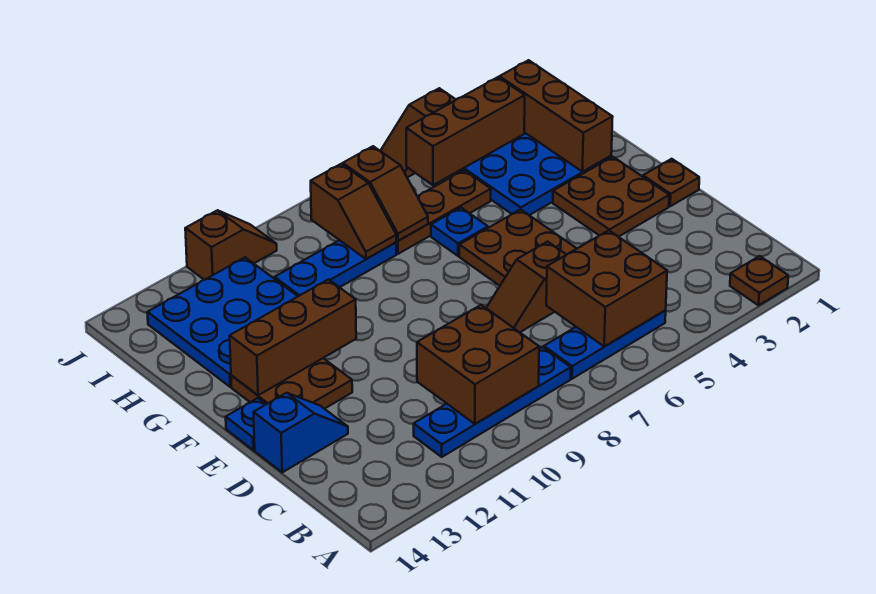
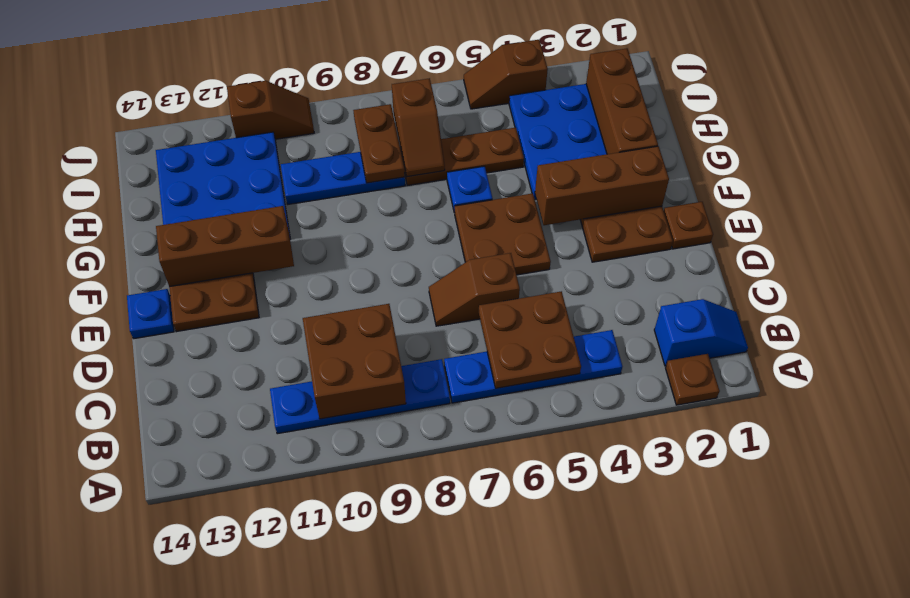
blue plate B5:B7 level 1 -> blue plate B4:B7 level 1
brown brick B5:C6 level 2 -> brown plate B5:C6 level 2
blue slope D13:D14 level 1 top 14 -> blue slope B1:B2 level 1 top 2
brown slope H8:I8 level 2 top I -> brown plate H8:I8 level 2
brown brick I3:I5 level 2 -> brown brick F2:F4 level 2

